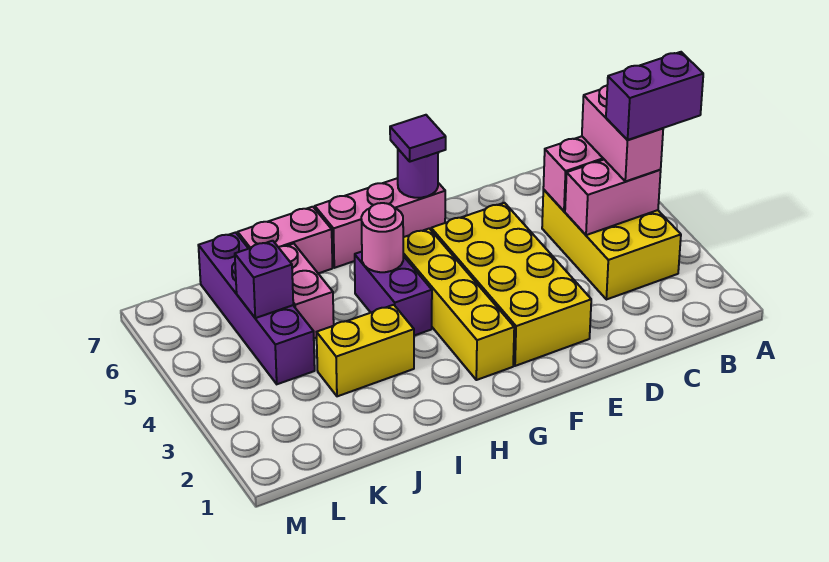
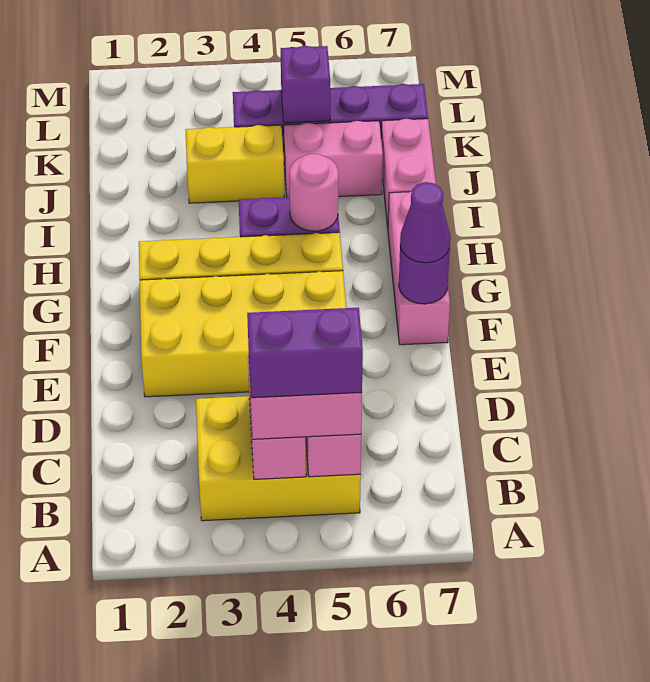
purple brick A4:B4 level 4 -> purple brick B4:B5 level 4
purple tile F7 level 3 -> purple cone F7 level 3
yellow brick I3:J3 level 1 -> yellow brick J3:J4 level 1

